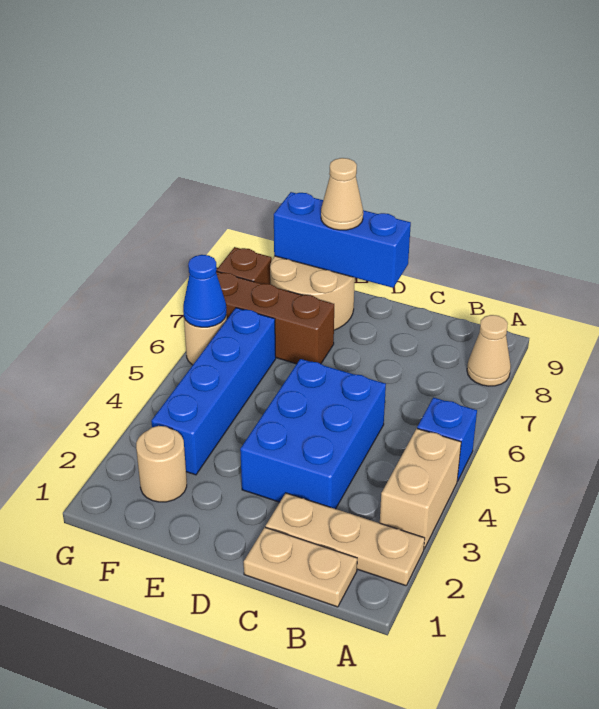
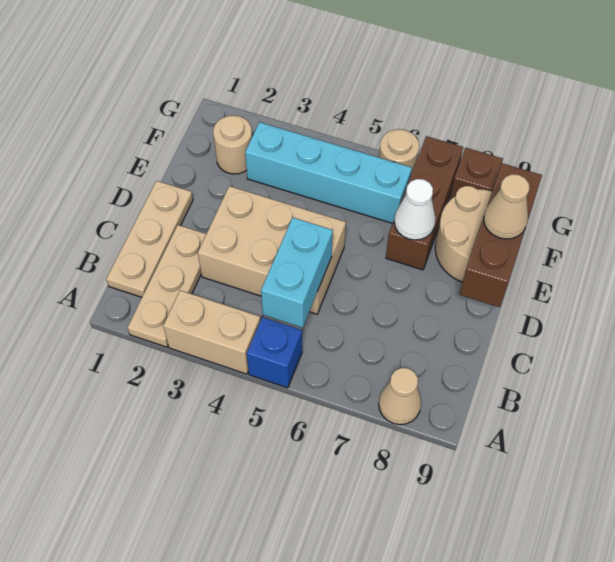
tan plate B1:C1 level 1 -> tan plate B1:D1 level 1
none -> cyan brick B5:C5 level 2
blue brick C3:D5 level 1 -> tan brick C3:D5 level 1
blue brick D9:F9 level 2 -> brown brick D9:F9 level 2
none -> white cone E7 level 2
blue brick F3:F6 level 1 -> cyan brick F3:F6 level 1
blue cone G6 level 2 -> none

